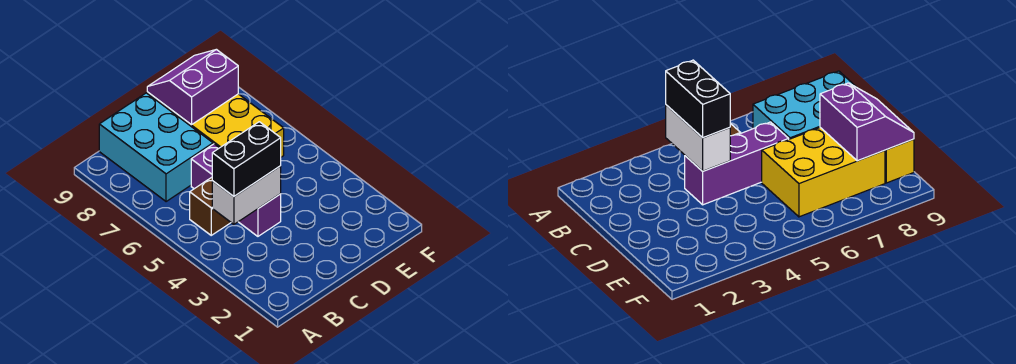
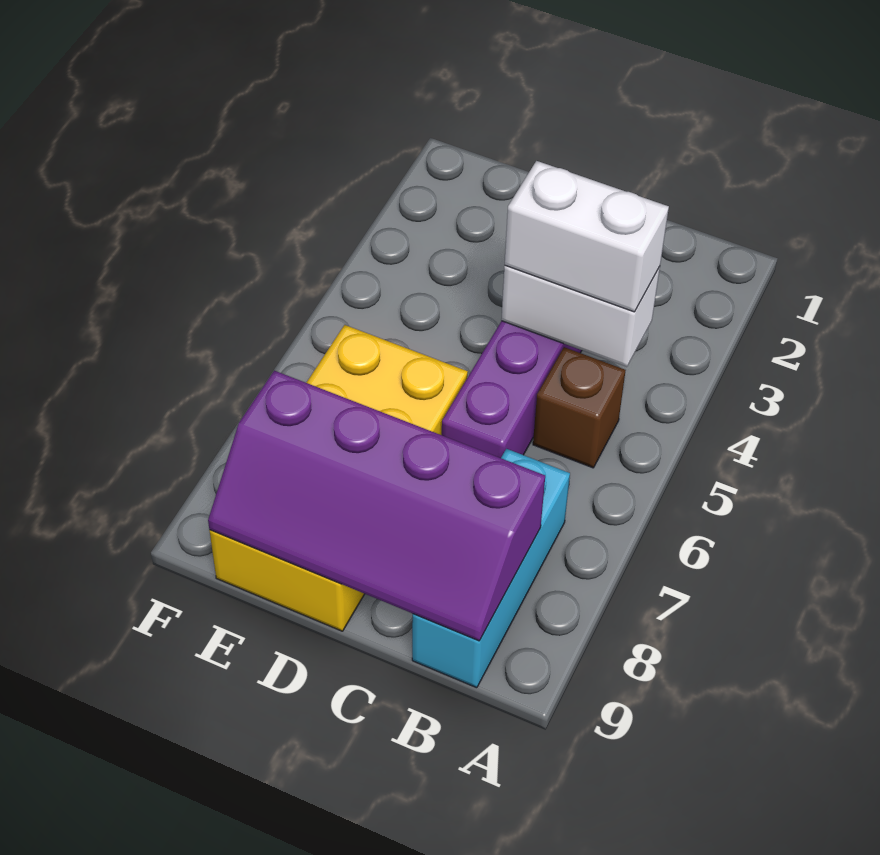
black brick B4:C4 level 3 -> white brick B4:C4 level 3
cyan brick B7:C9 level 1 -> cyan brick B7:B9 level 1
purple slope D8:E9 level 2 top 8 -> purple slope B8:E9 level 2 top 8

